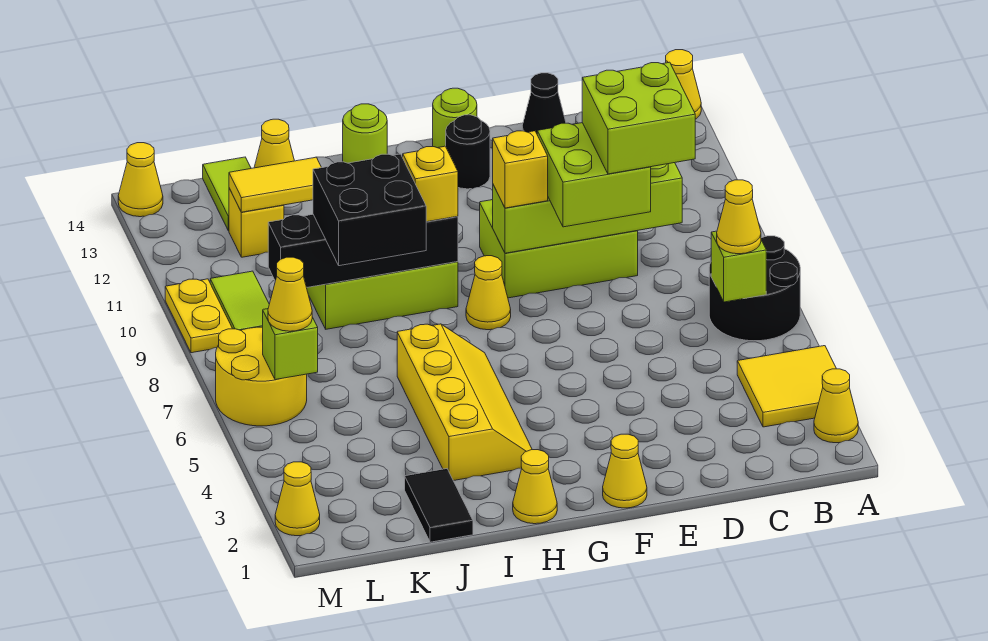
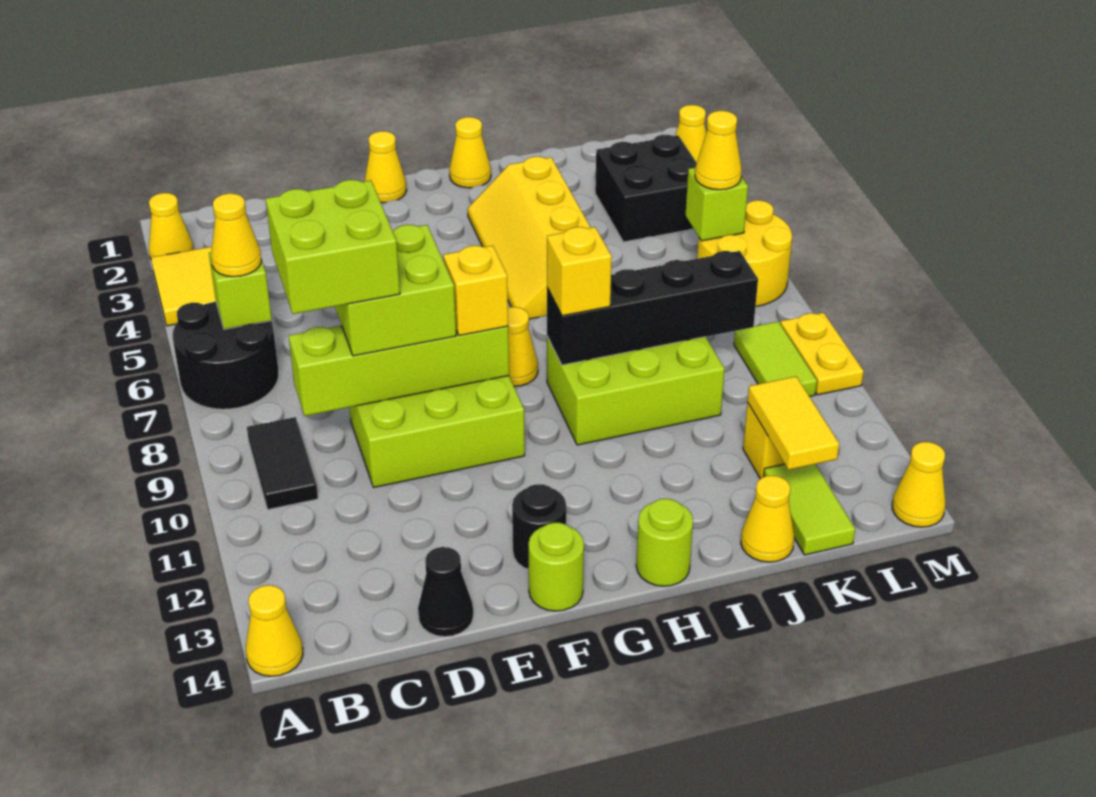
black brick I8:J9 level 3 -> black brick K3:L4 level 1
black tile J1:J2 level 1 -> black tile B9:B10 level 1
yellow tile J12:K12 level 2 -> yellow tile K12:K13 level 2

